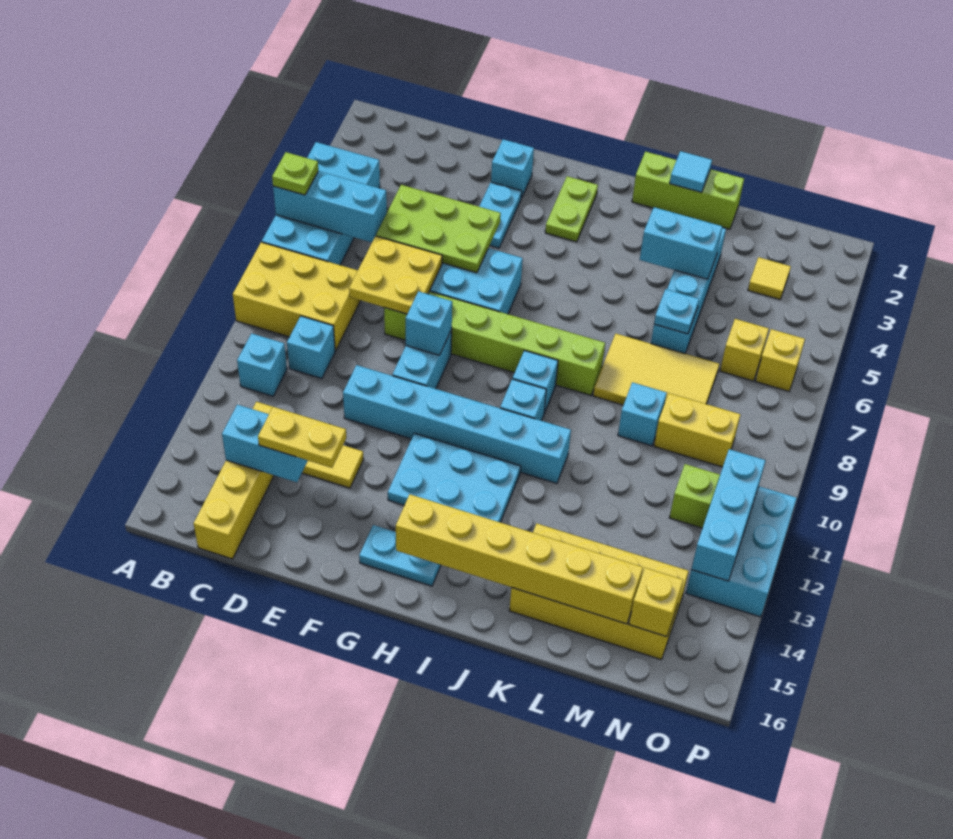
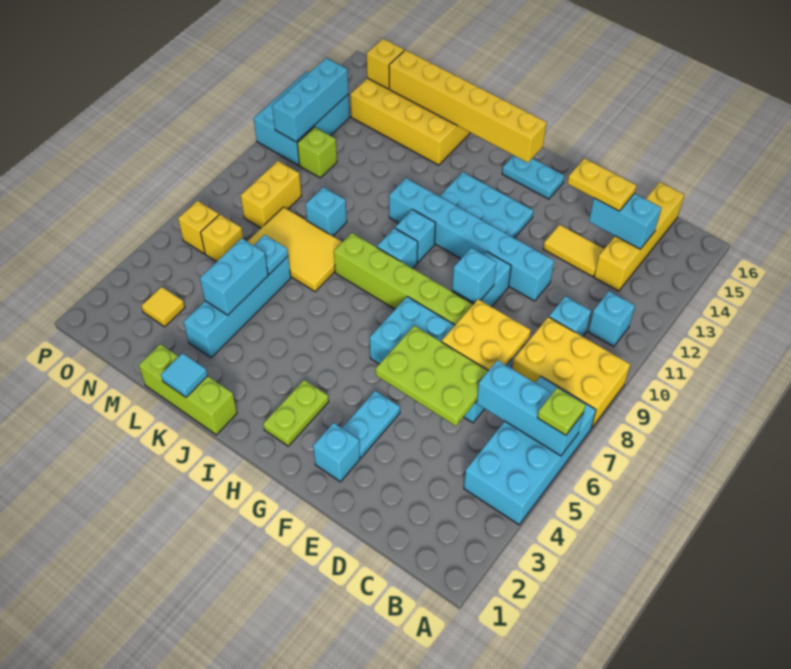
cyan brick K4:L4 level 2 -> cyan brick L4:L5 level 2
yellow brick M9:N9 level 1 -> yellow brick N8:N9 level 1

